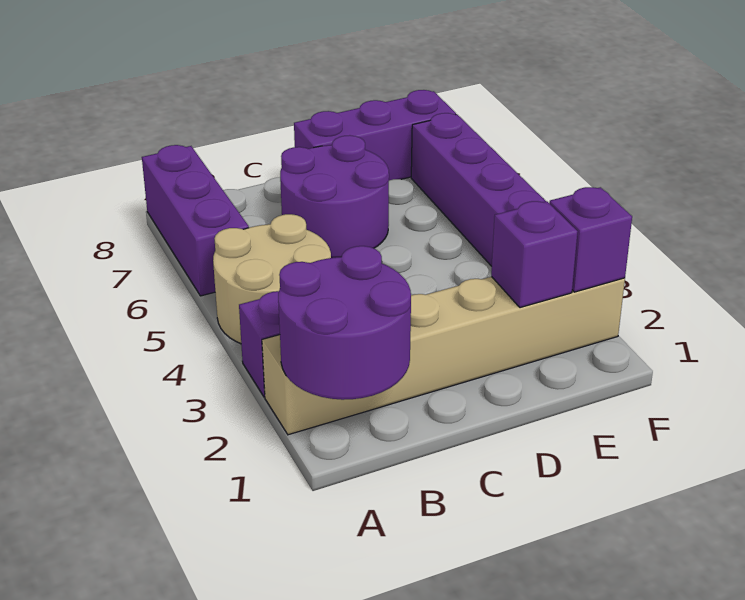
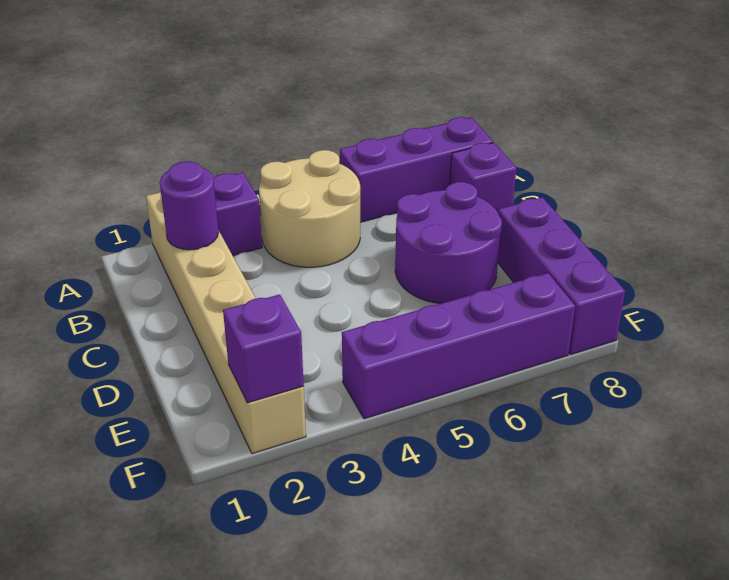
purple round brick A1:B2 level 2 -> purple round brick B2 level 2
purple brick E2 level 2 -> purple brick B8 level 1

